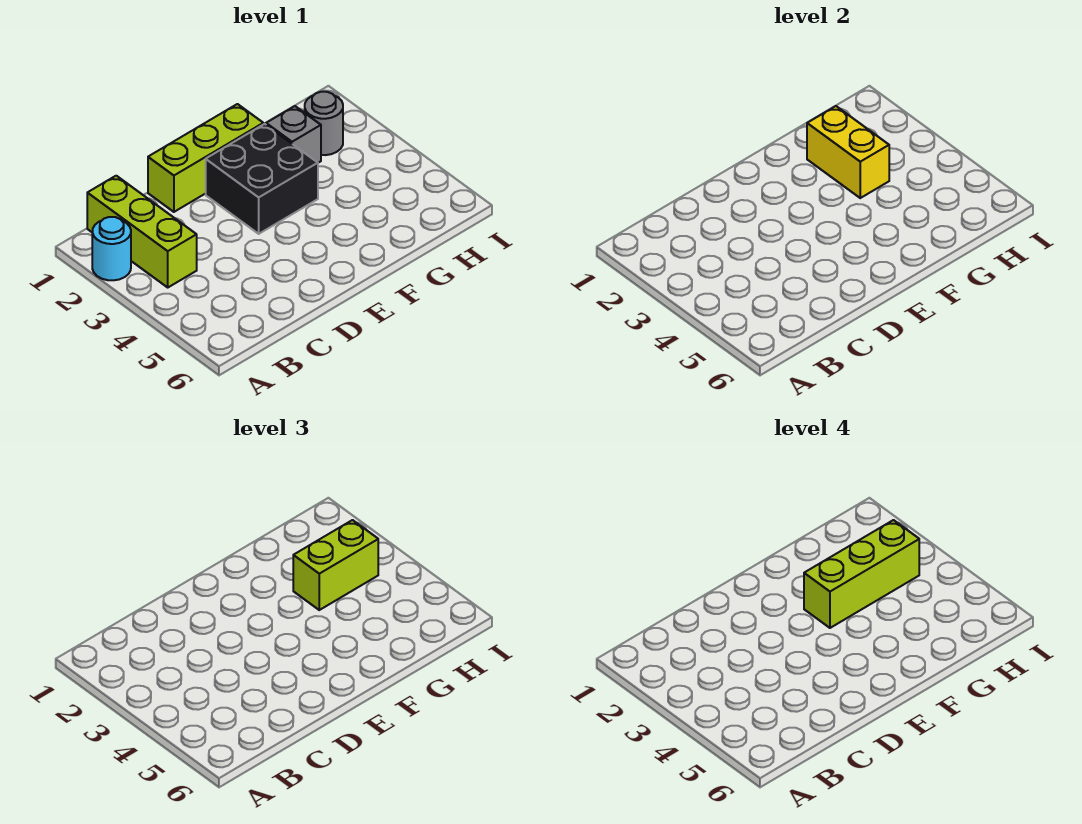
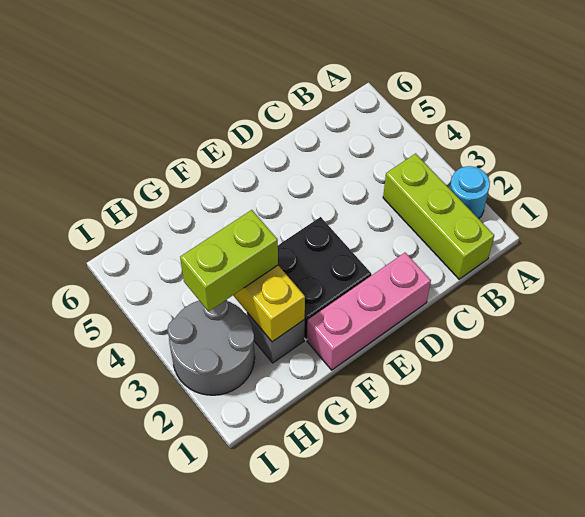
lime brick D1:F1 level 1 -> pink brick D1:F1 level 1
lime brick F3:H3 level 4 -> none
grey round brick H2 level 1 -> grey round brick H2:I3 level 1

